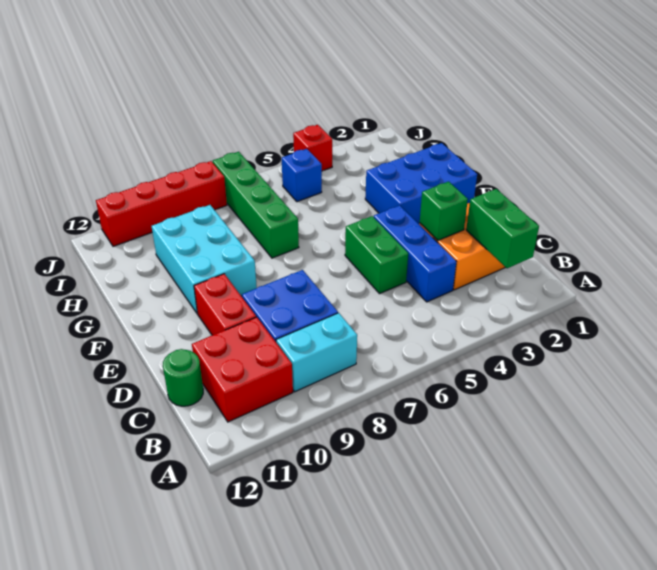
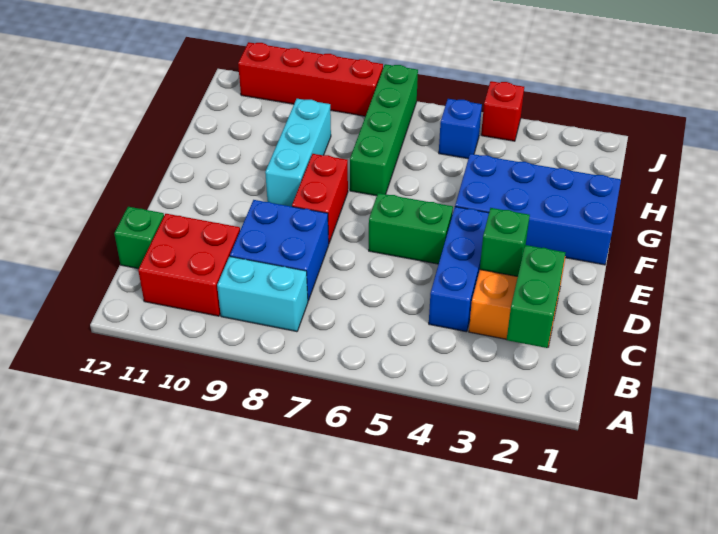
green round brick C12 level 1 -> green brick C12 level 1
green brick D5:E5 level 1 -> green brick E5:E6 level 1
red brick D10:E10 level 1 -> red brick E8:F8 level 1
blue brick F1:G3 level 1 -> blue brick F1:G4 level 1
cyan brick F9:H10 level 1 -> cyan brick F9:H9 level 1

